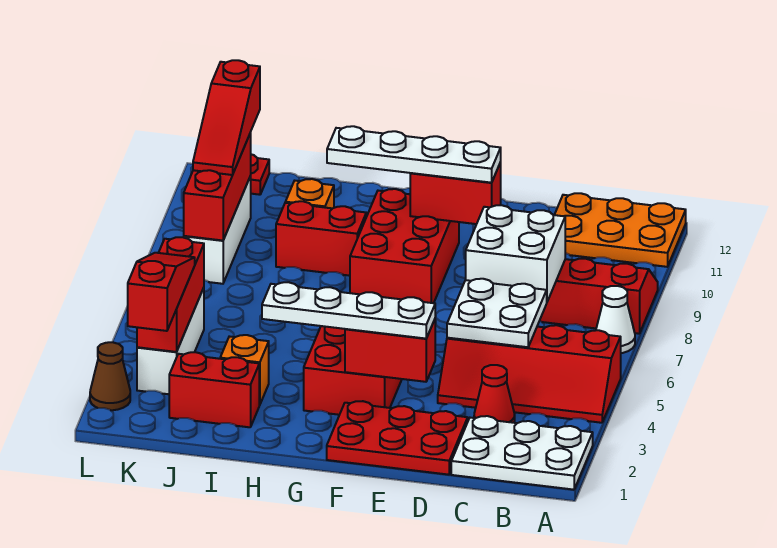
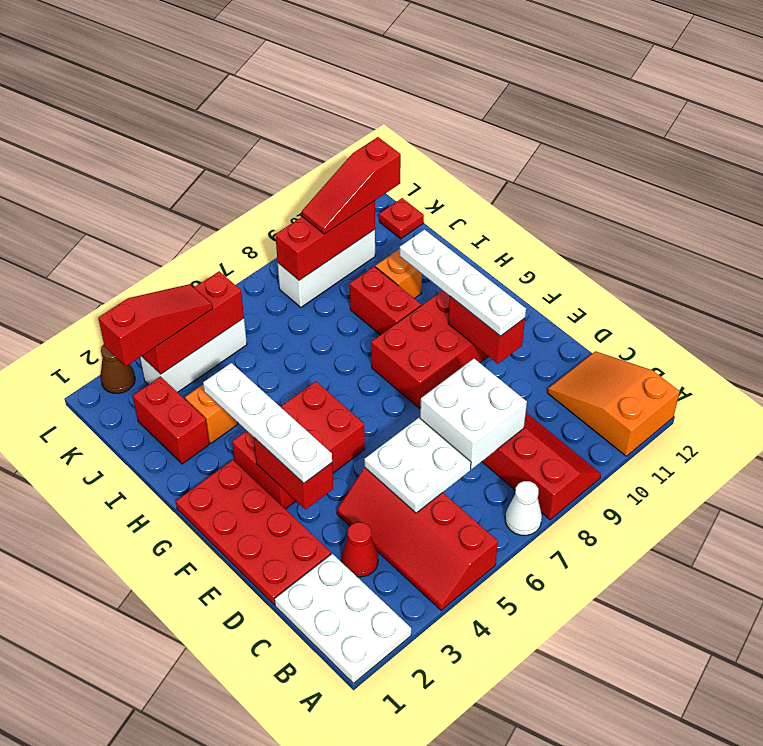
orange plate A11:C12 level 1 -> orange slope A11:C12 level 1 top A
red plate D1:F2 level 1 -> red plate D1:G2 level 1

